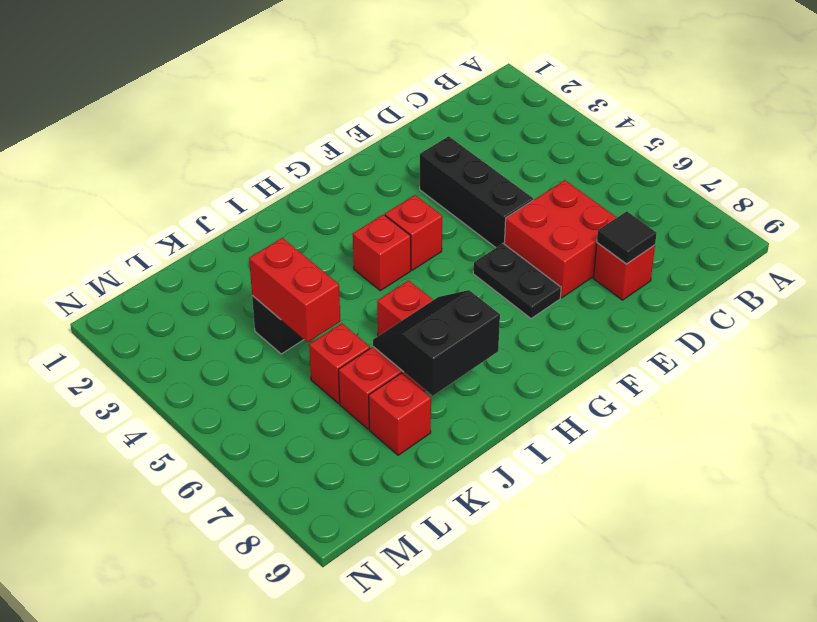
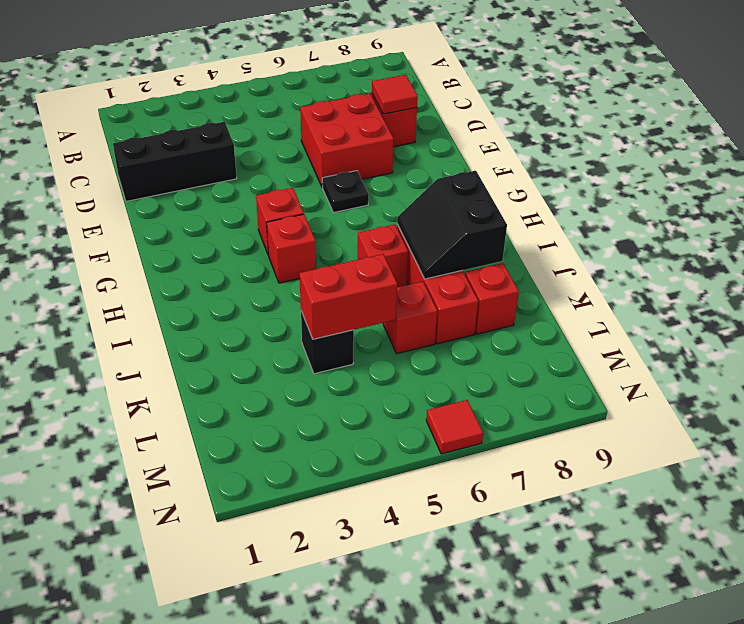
black tile D8 level 2 -> red tile D8 level 2
black brick E3:E5 level 1 -> black brick D1:D3 level 1
black plate F6:F7 level 1 -> black plate F6 level 1
none -> red tile N6 level 1

